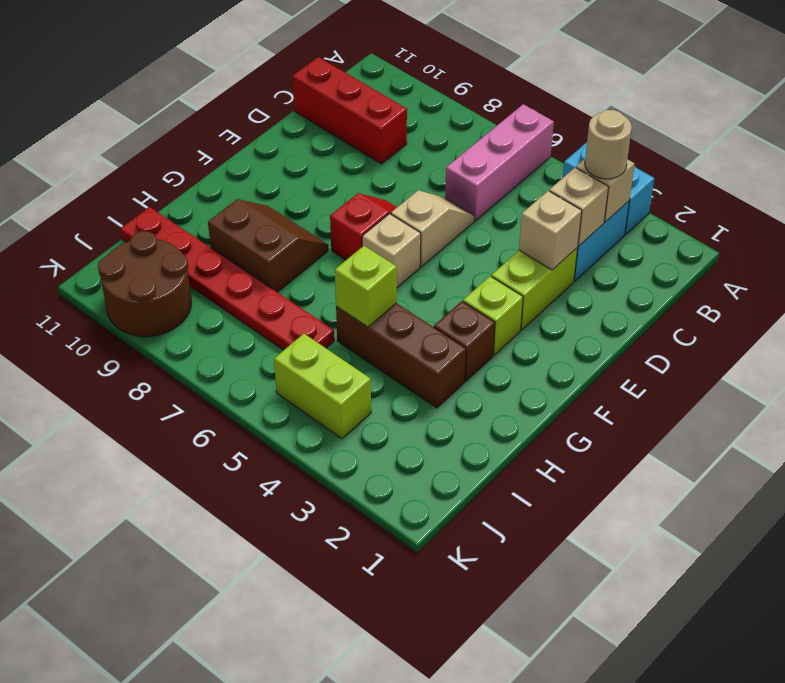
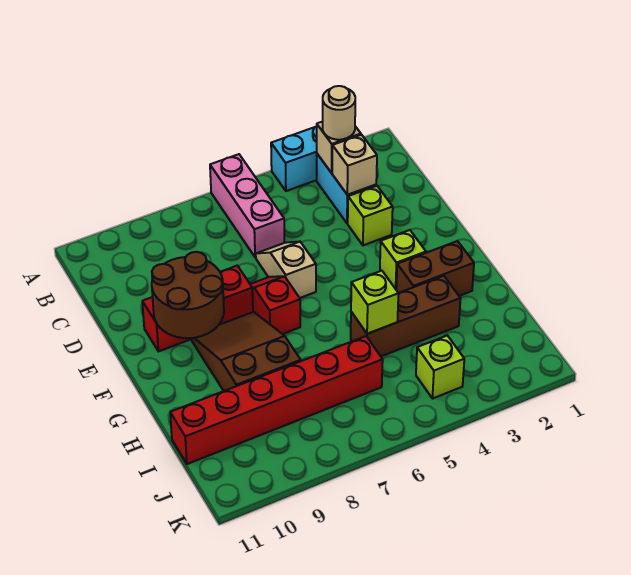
red brick C9:C11 level 1 -> red brick E8:E10 level 1
lime brick D3:E3 level 1 -> lime brick D3 level 1
tan brick D3 level 2 -> none
tan brick F6 level 1 -> none
brown brick G3 level 1 -> brown brick G2:G3 level 1
brown slope G8:H9 level 1 top H -> brown slope F8:H9 level 1 top H
red plate I6:I11 level 1 -> red brick I6:I11 level 1
lime brick J4:J5 level 1 -> lime brick J4 level 1
brown round brick J9:K10 level 1 -> brown round brick E9:F10 level 2

